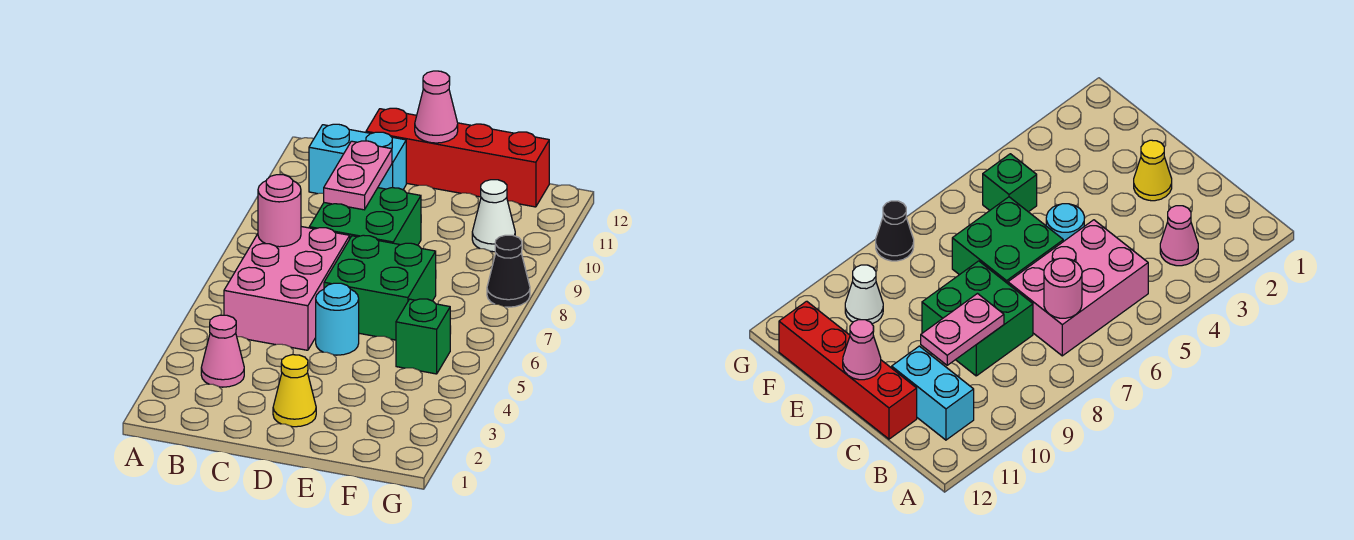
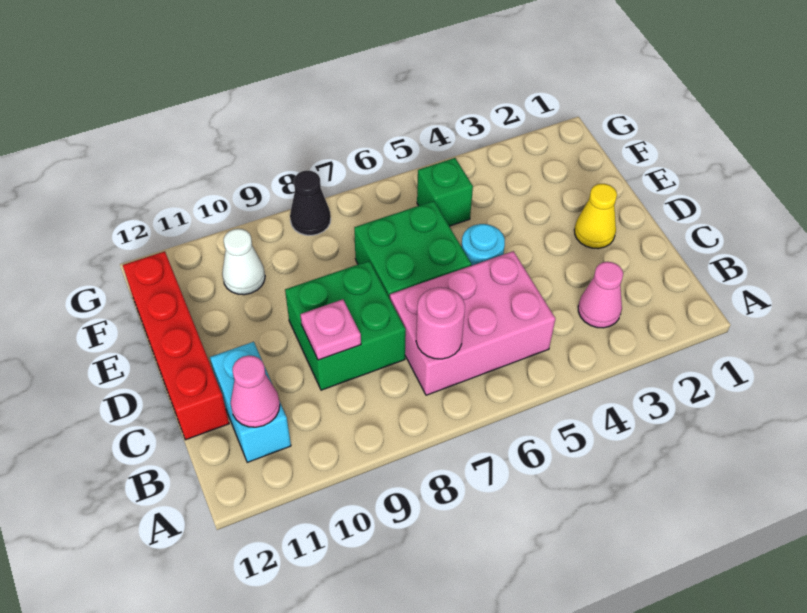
pink plate C9:C10 level 2 -> pink plate C9 level 2
pink cone D12 level 2 -> pink cone B11 level 2

